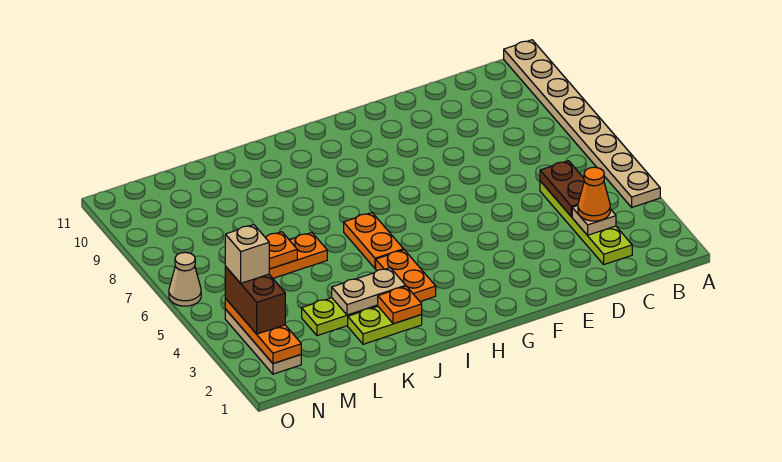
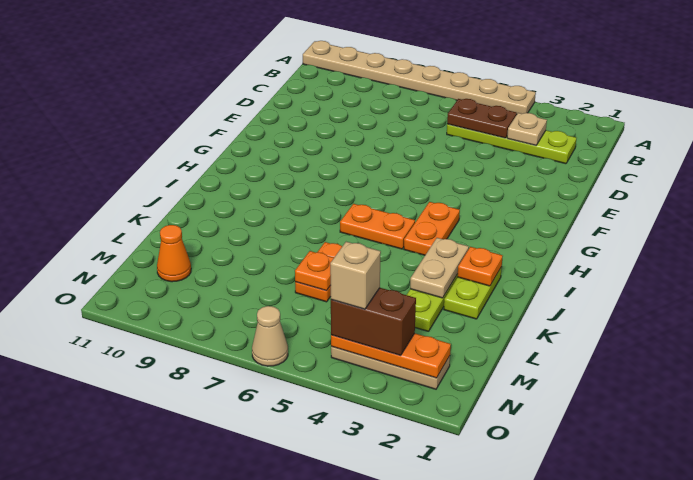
orange cone C3 level 3 -> orange cone M10 level 1
orange plate I3:I4 level 1 -> orange plate H4:I4 level 1

